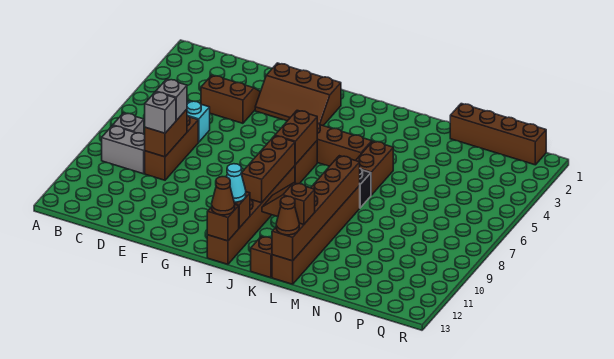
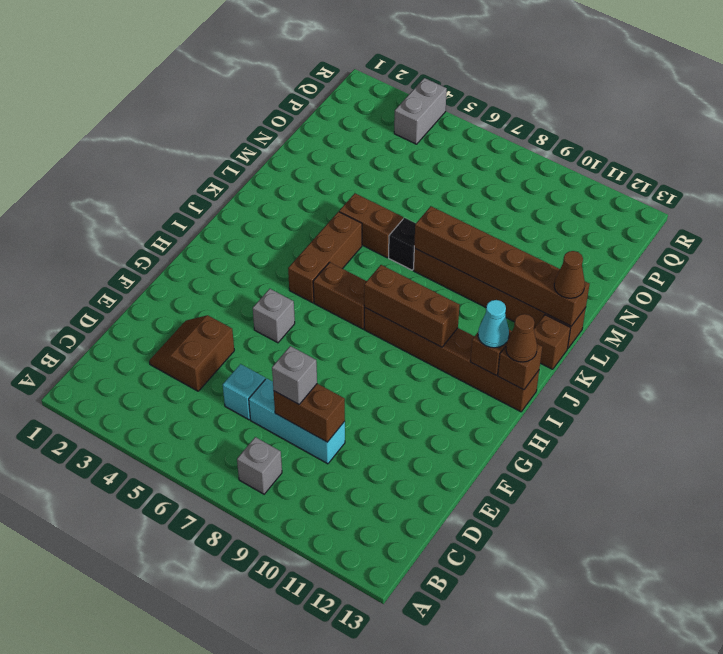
grey brick B9:C9 level 1 -> grey brick Q4:R4 level 1
brown brick D7:D9 level 1 -> cyan brick D7:D9 level 1
grey brick D9 level 3 -> grey brick G5 level 1
brown slope F2:H3 level 1 top 2 -> none
brown brick I6:I7 level 2 -> none
brown slope K12:L12 level 3 top L -> none
brown brick N1:Q1 level 1 -> none

